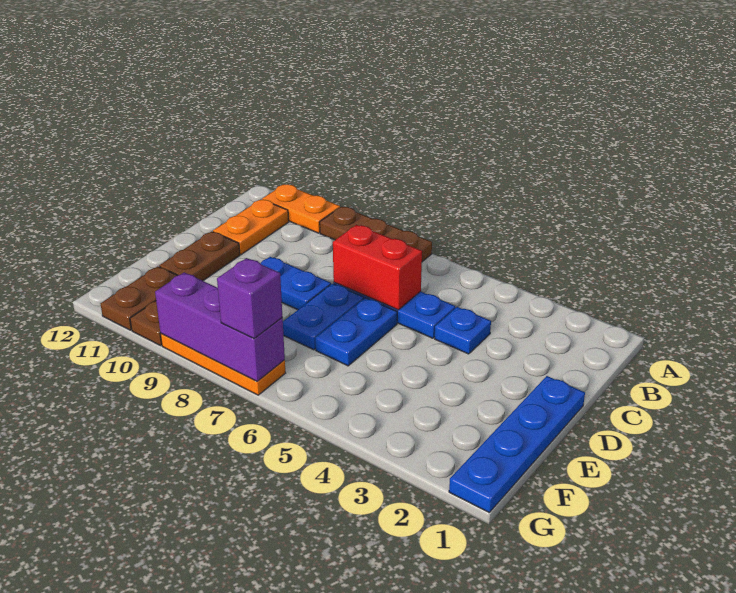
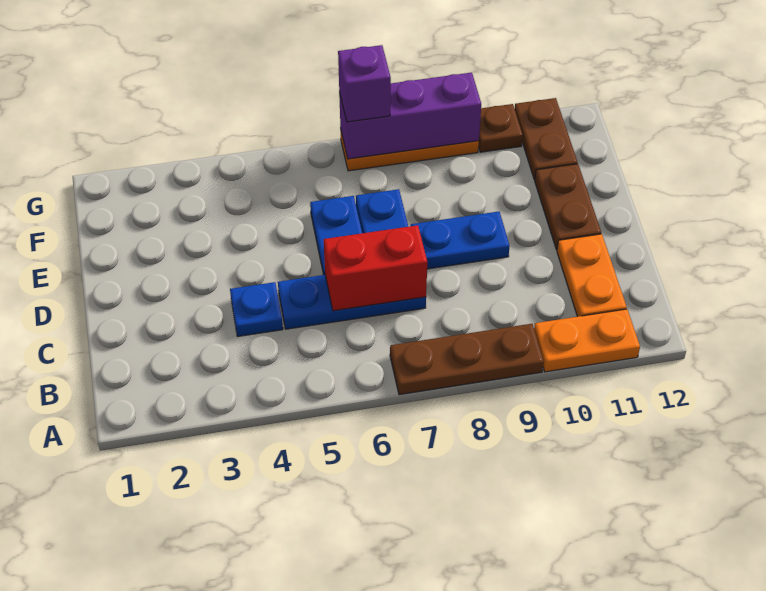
blue plate D1:G1 level 1 -> none

